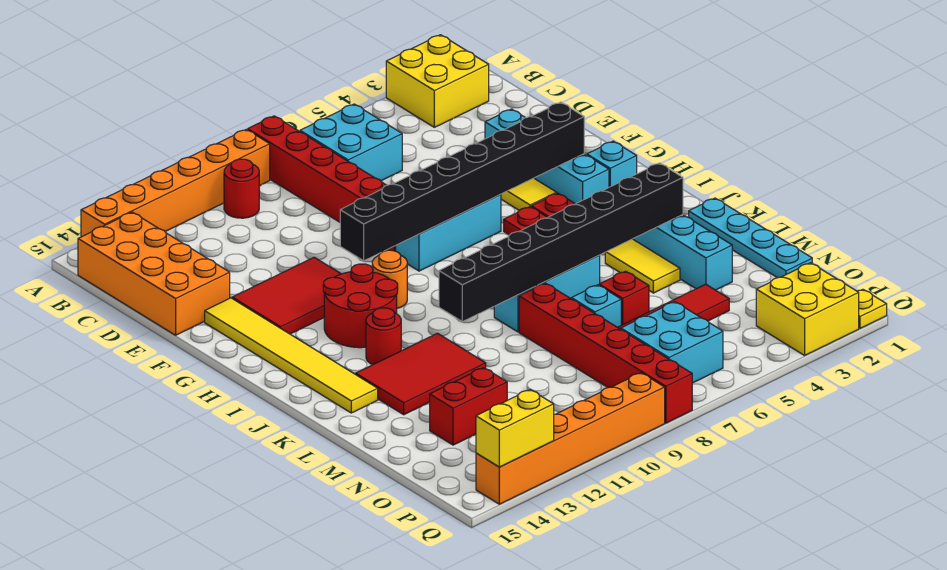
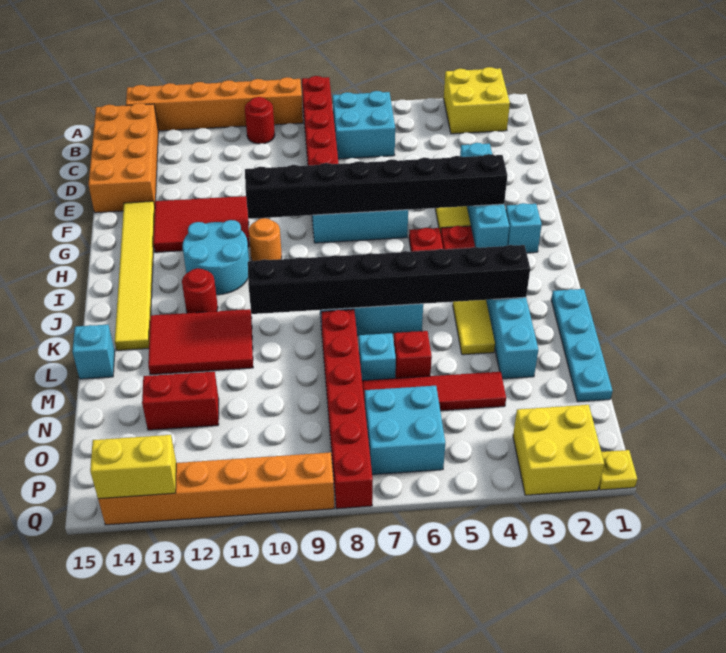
red round brick H11:I12 level 1 -> cyan round brick H11:I12 level 1
none -> cyan brick L15 level 1

